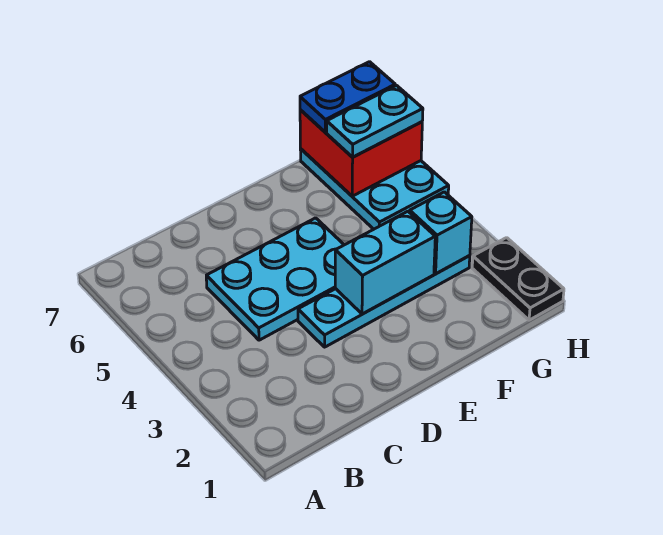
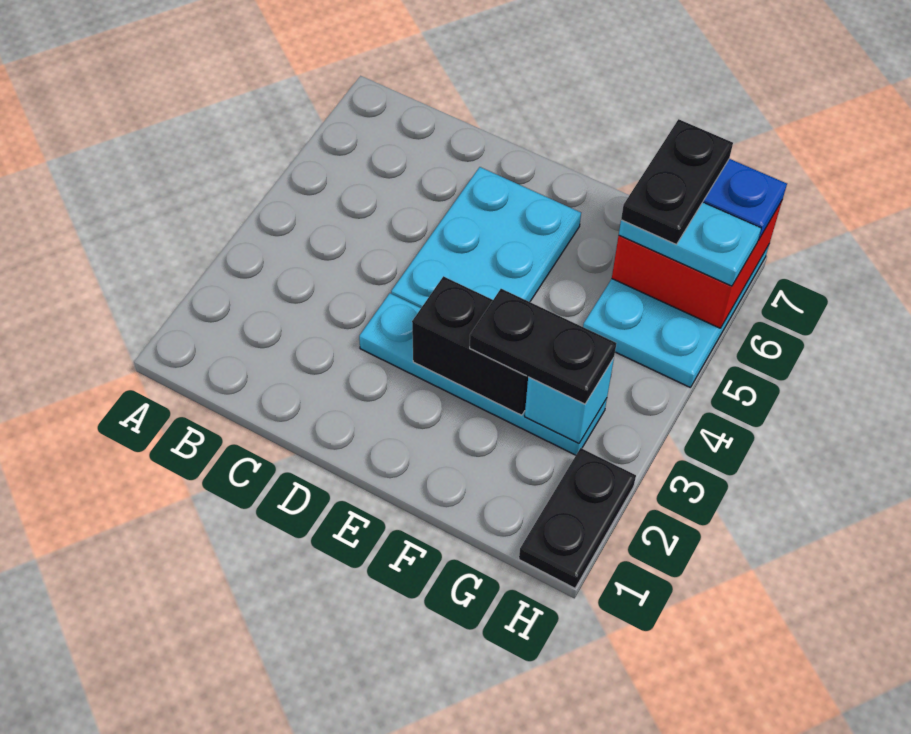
cyan plate C4:E5 level 1 -> cyan plate D4:E6 level 1
cyan brick E3:F3 level 2 -> black brick E3:F3 level 2
none -> black plate F3:G3 level 3
none -> black plate G6:G7 level 4

